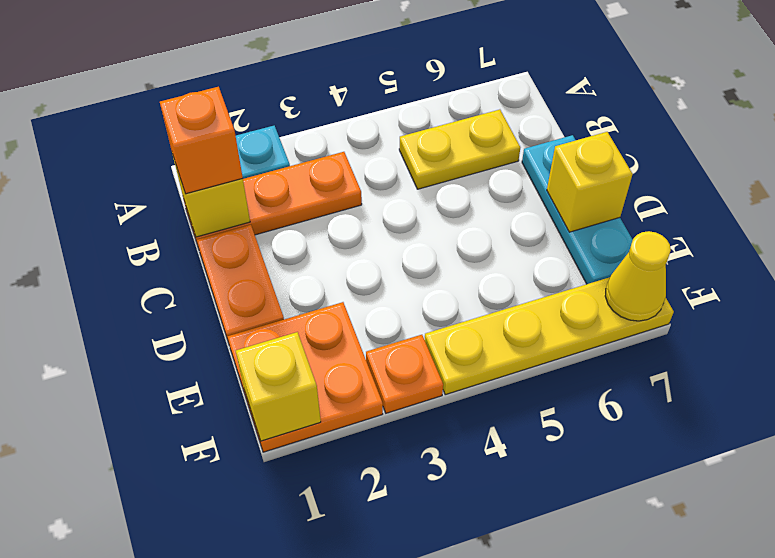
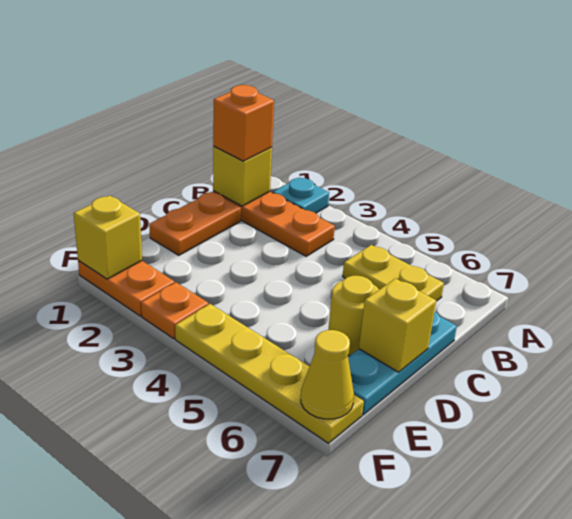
none -> yellow round brick D6 level 1
orange plate E1:F2 level 1 -> orange plate F1:F2 level 1

